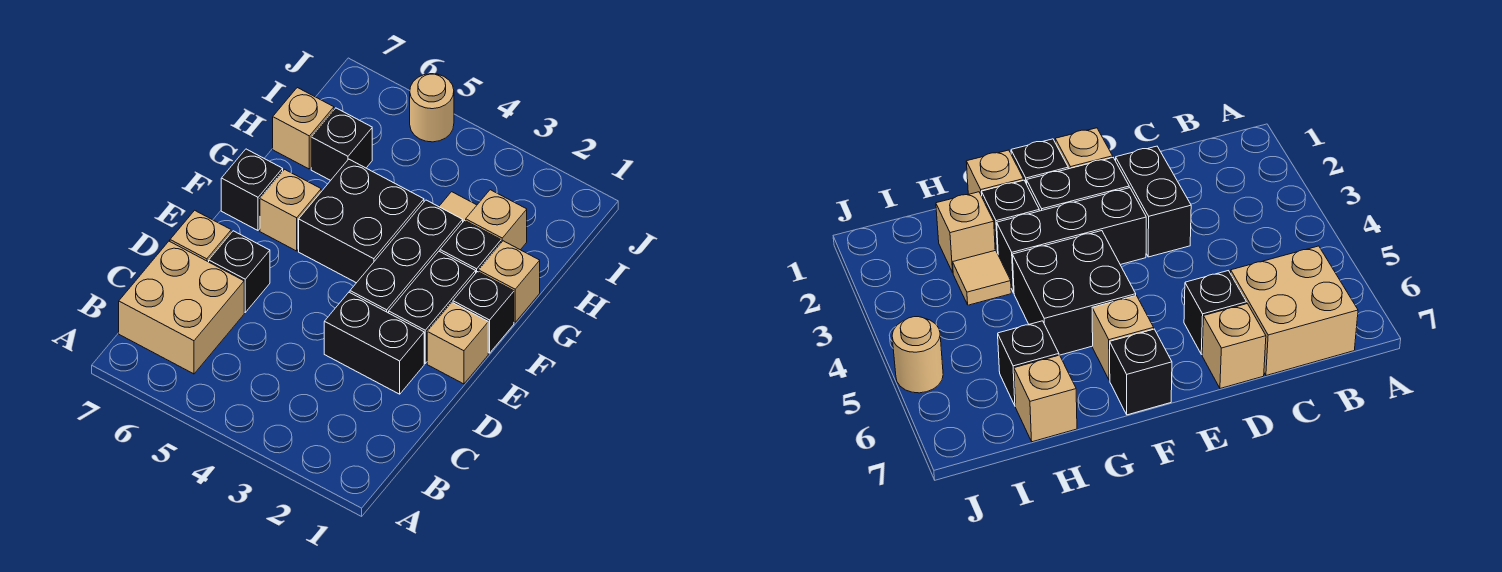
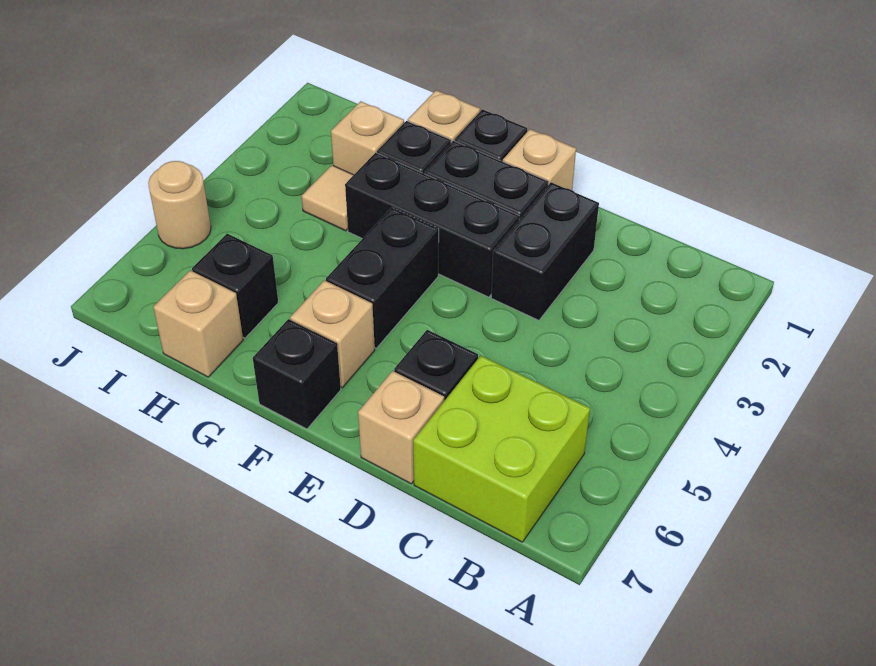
tan brick B6:C7 level 1 -> lime brick B6:C7 level 1
black brick F4:G5 level 1 -> black brick F4:F5 level 1

